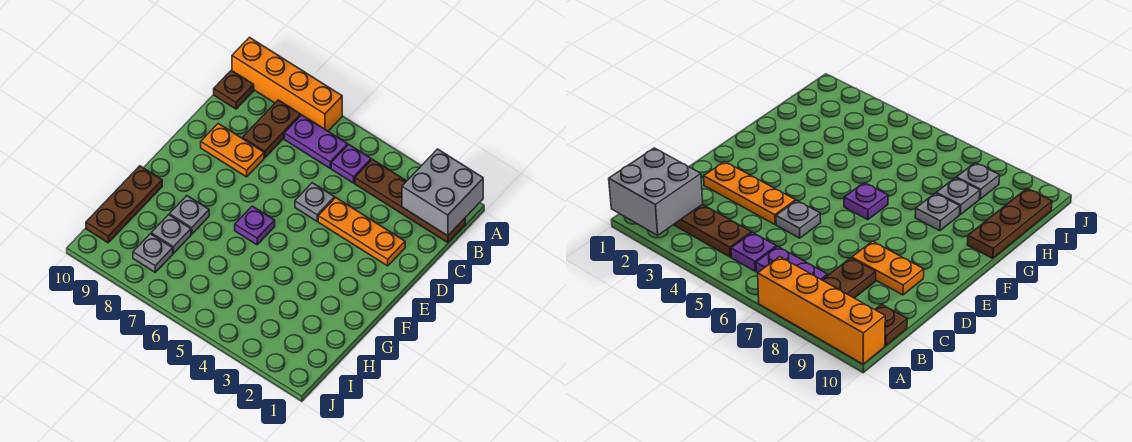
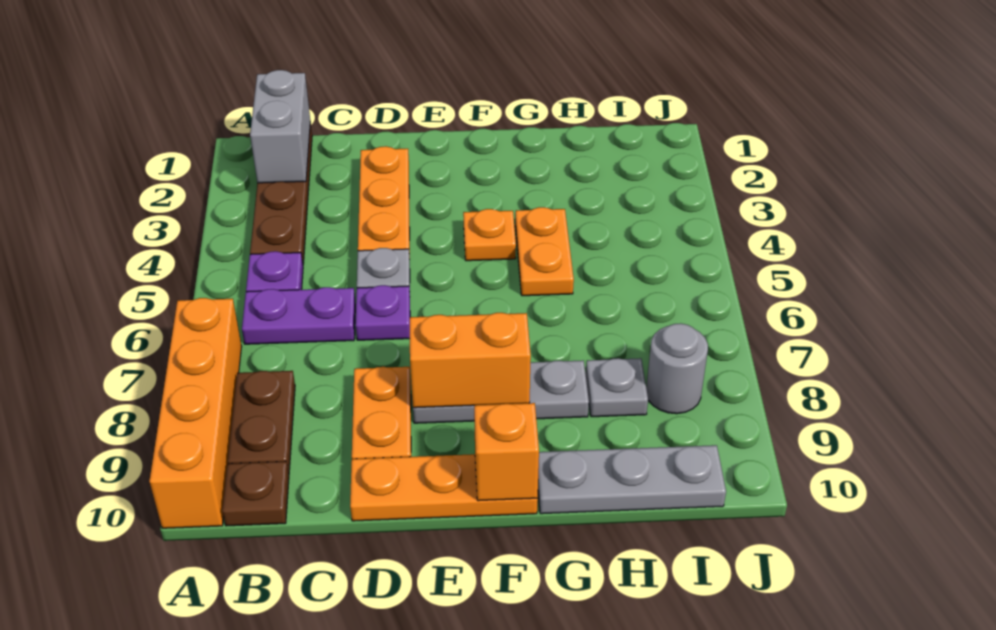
grey brick A1:B2 level 2 -> grey brick B1:B2 level 2
purple plate B6:B7 level 1 -> purple plate B6:C6 level 1
brown plate B8:C8 level 1 -> brown plate B8:B9 level 1
none -> orange plate D10:F10 level 1
none -> orange brick E8:F8 level 2
none -> orange plate F4 level 1
purple plate F6 level 1 -> purple plate D6 level 1
none -> orange brick F10 level 2
none -> orange plate G4:G5 level 1
grey plate G8 level 1 -> grey plate E8:G8 level 1
brown plate G10:I10 level 1 -> grey plate G10:I10 level 1
grey plate I8 level 1 -> grey round brick I8 level 1

